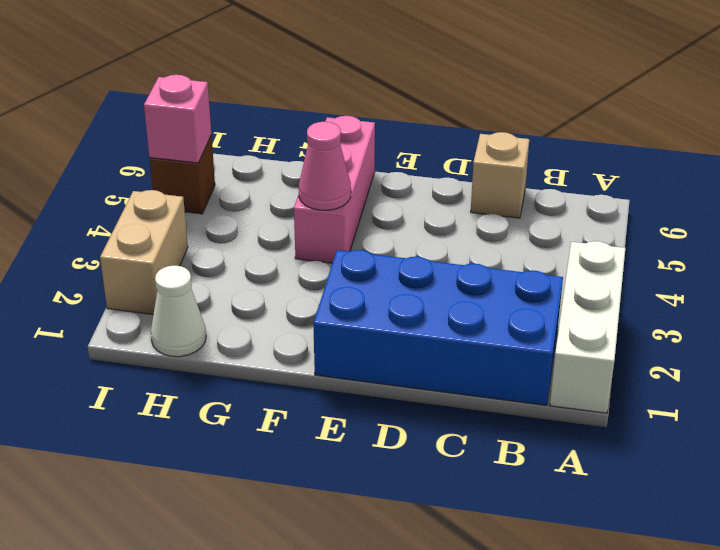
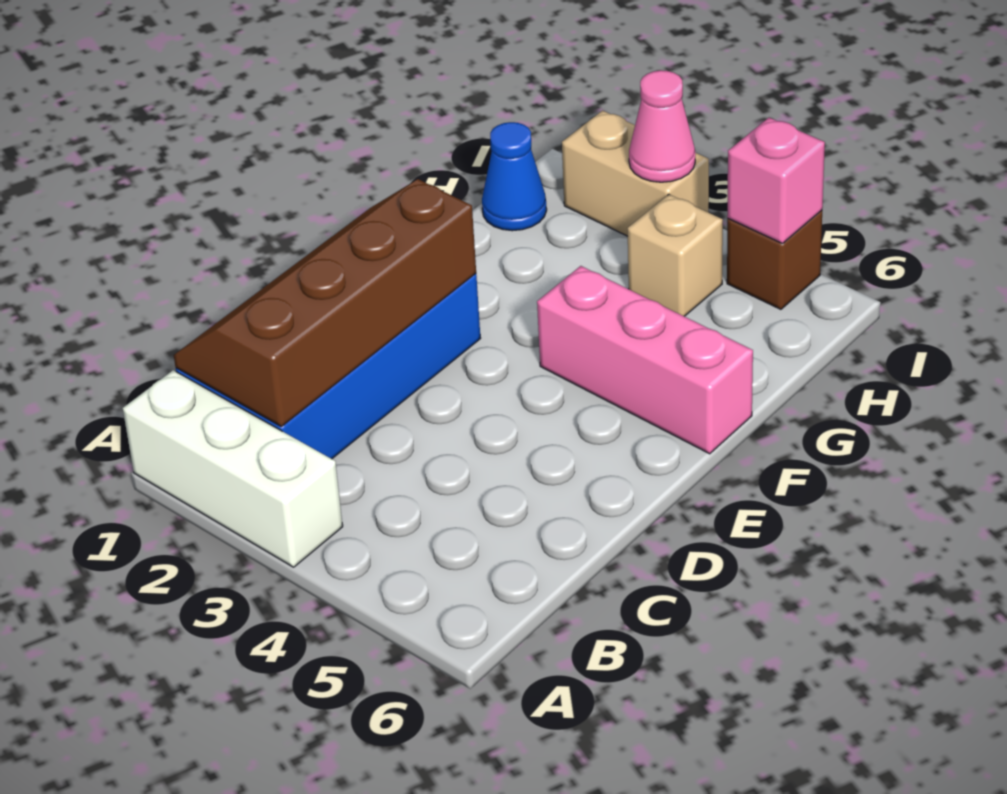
none -> brown slope B1:E2 level 2 top 2
tan brick C6 level 1 -> tan brick H4 level 1
pink cone F4 level 2 -> pink cone I3 level 2
white cone H1 level 1 -> blue cone H1 level 1

